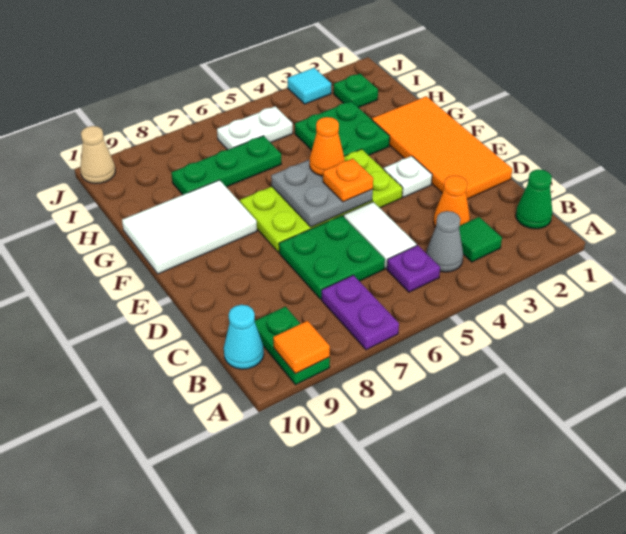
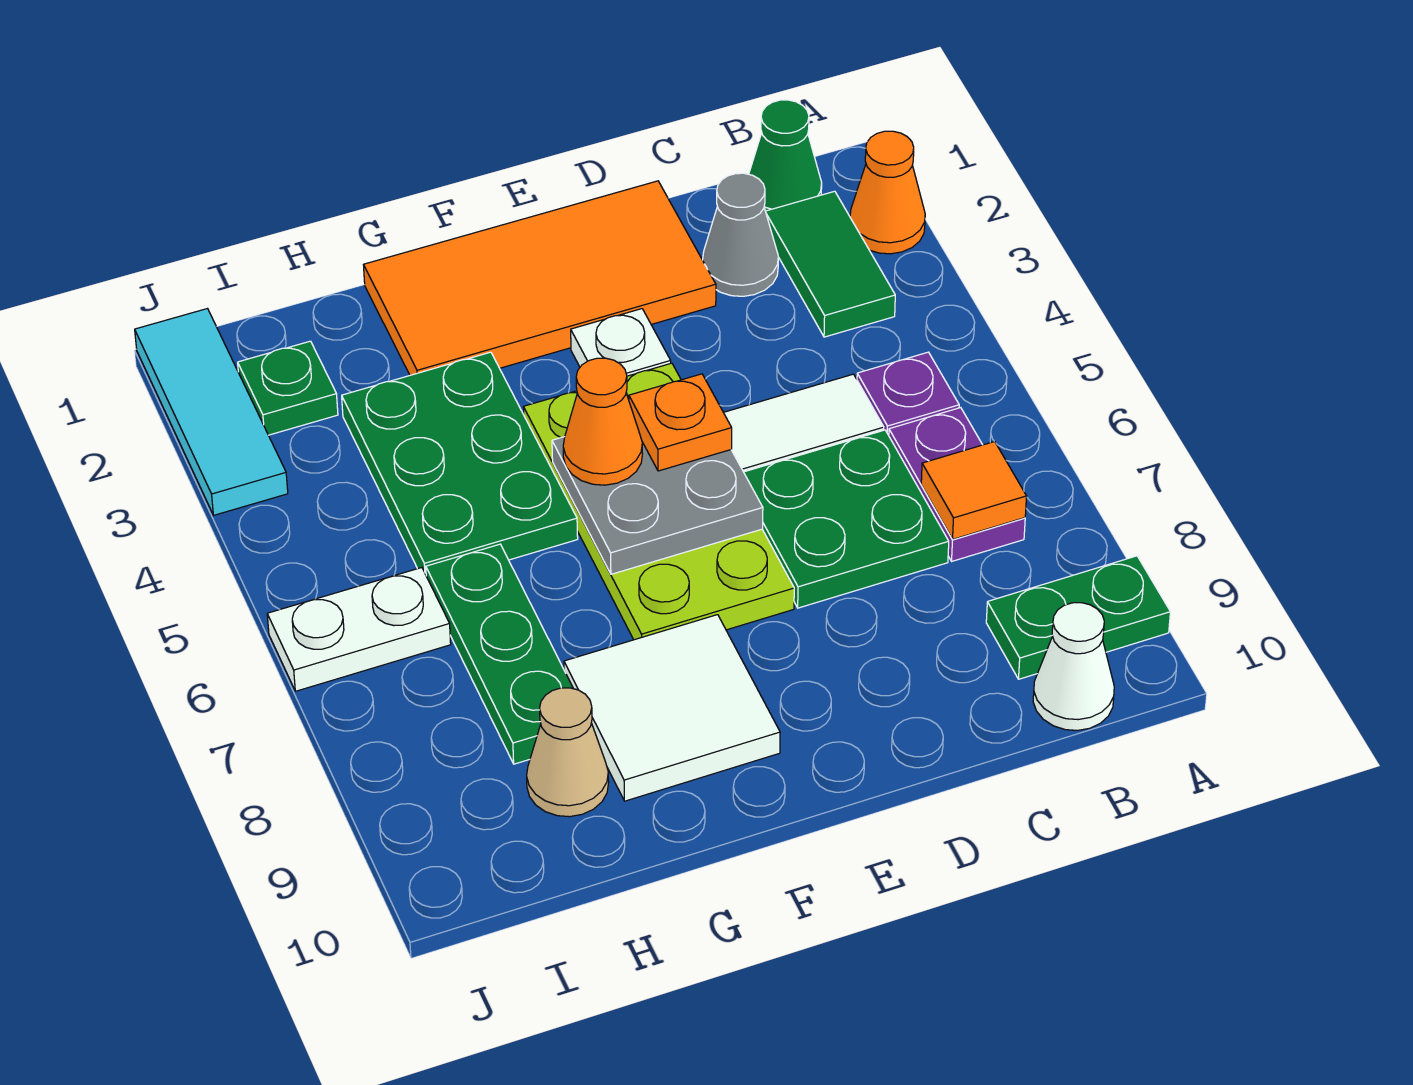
purple plate A7:B7 level 1 -> purple plate B6:B7 level 1
orange tile A9 level 2 -> orange tile B7 level 2
green tile B3 level 1 -> green tile B2:B3 level 1
grey cone B4 level 1 -> grey cone C2 level 1
cyan cone B10 level 1 -> white cone B10 level 1
orange cone C3 level 1 -> orange cone A2 level 1
white tile F8:G10 level 1 -> white tile F8:G9 level 1
green plate G3:H4 level 1 -> green plate G3:H5 level 1
white plate I5:I6 level 1 -> white plate I6:J6 level 1
cyan tile J3 level 1 -> cyan tile J1:J3 level 1
tan cone J10 level 1 -> tan cone H9 level 1

